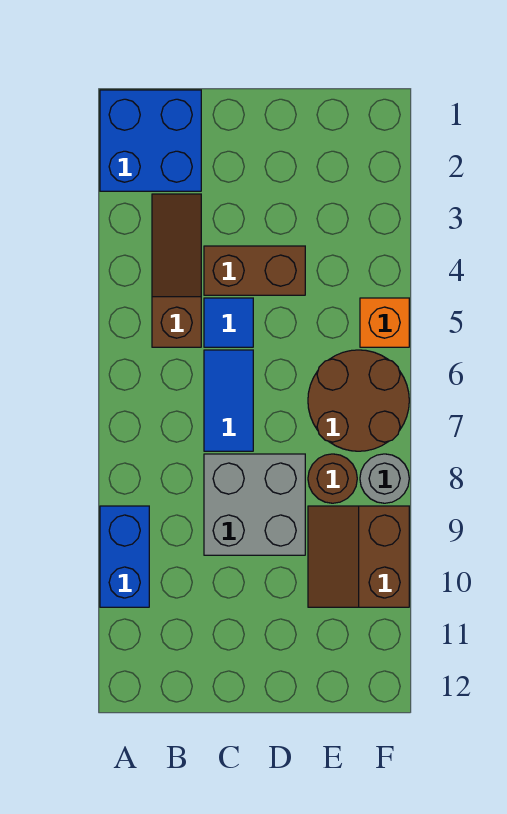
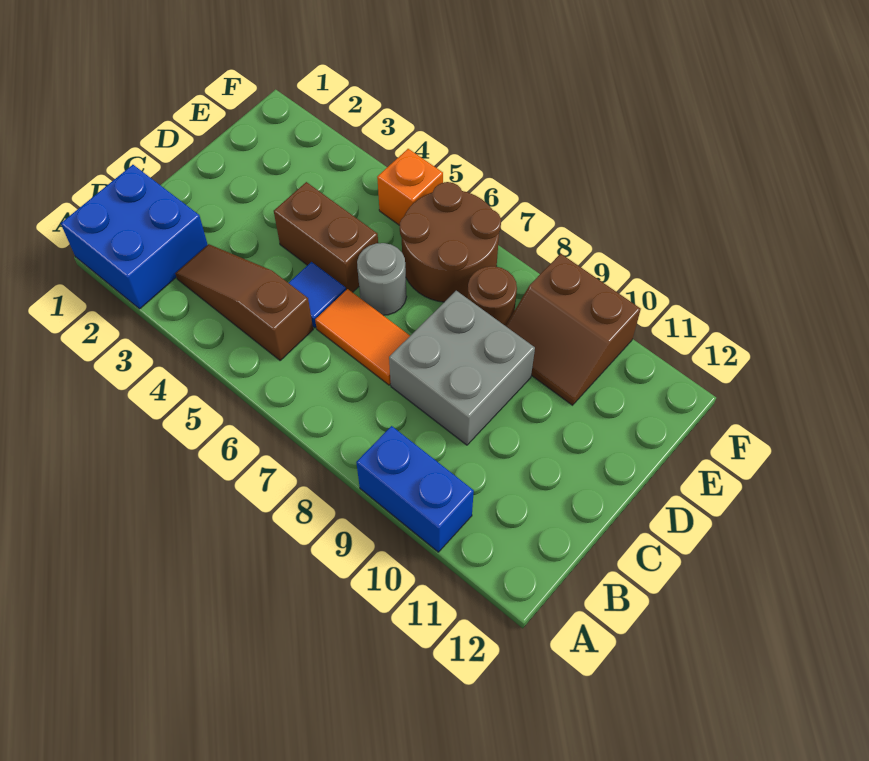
brown brick C4:D4 level 1 -> brown brick D4:D5 level 1
blue tile C6:C7 level 1 -> orange tile C6:C7 level 1
grey round brick F8 level 1 -> grey round brick D6 level 1

